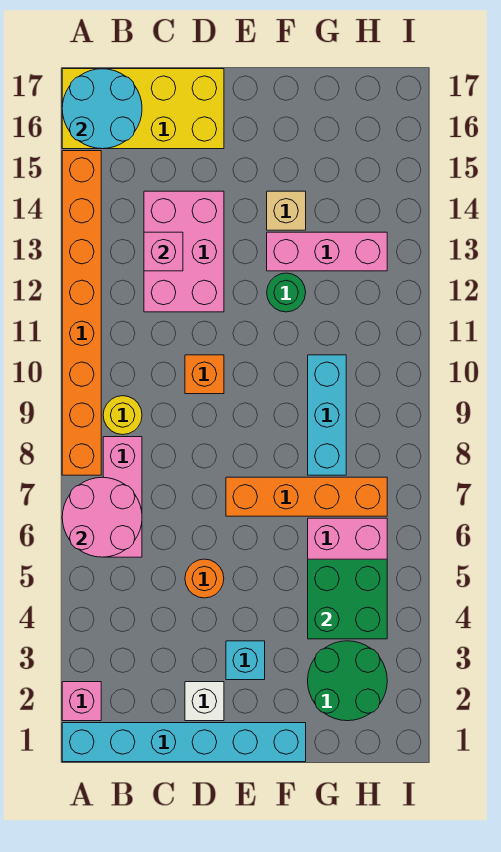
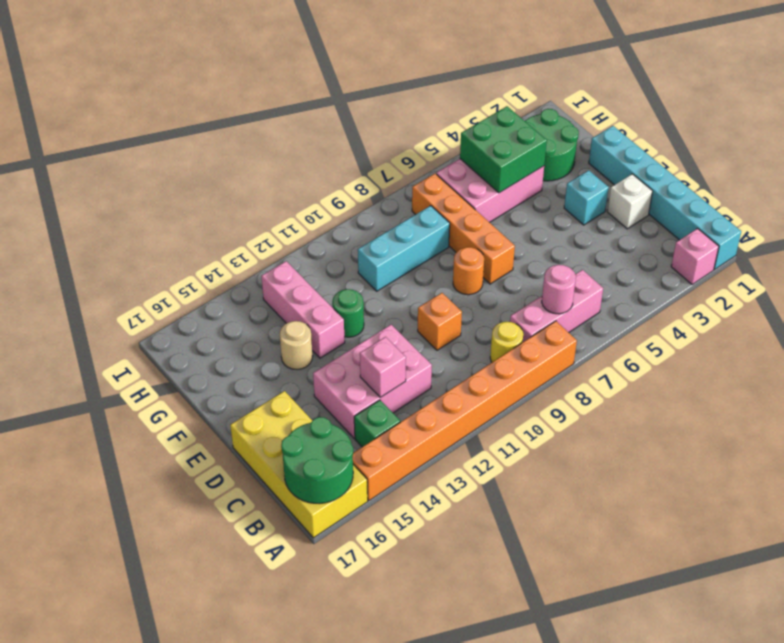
pink round brick A6:B7 level 2 -> pink round brick B7 level 2
cyan round brick A16:B17 level 2 -> green round brick A16:B17 level 2
none -> green brick B14 level 1
orange round brick D5 level 1 -> orange round brick E8 level 1
tan brick F14 level 1 -> tan round brick F14 level 1

